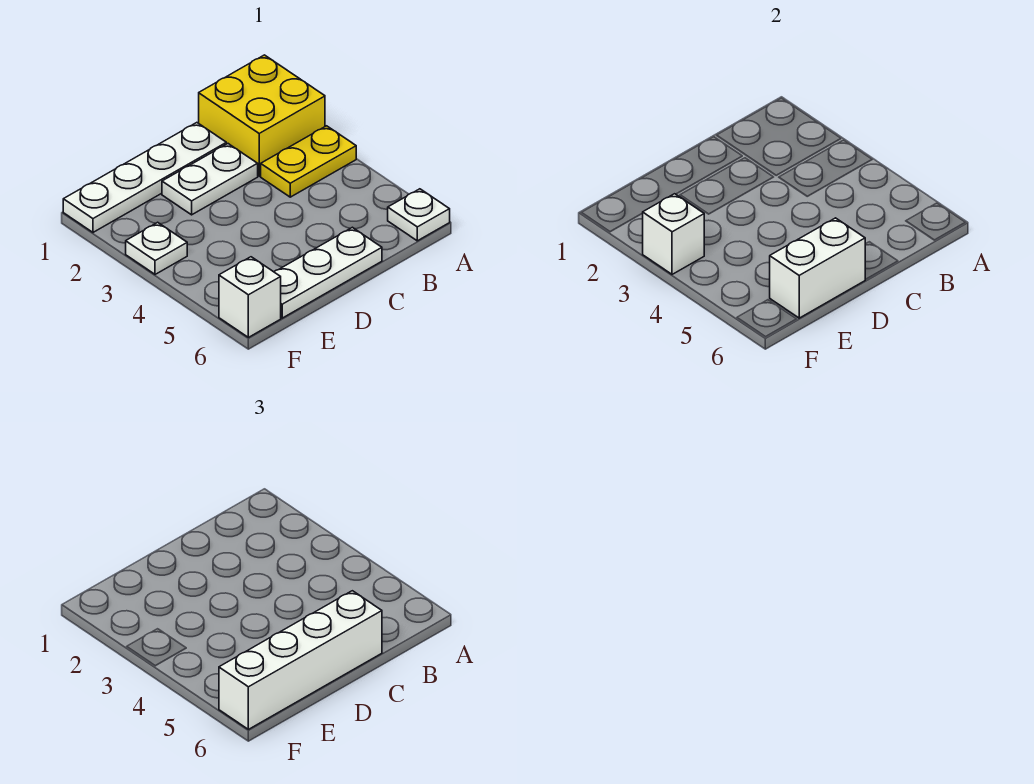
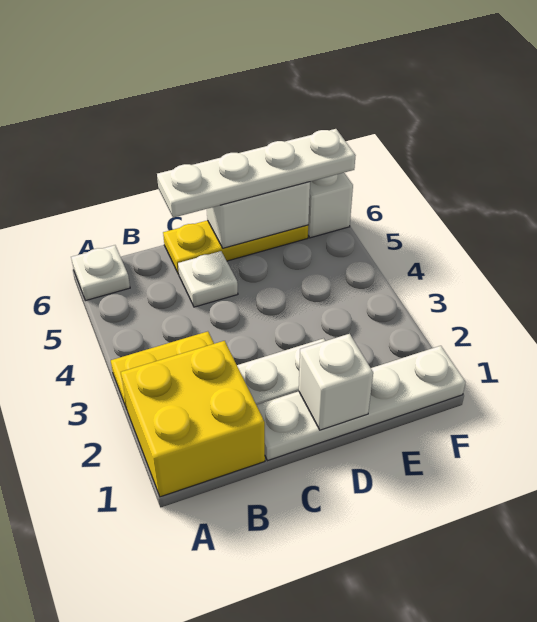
white plate C6:E6 level 1 -> yellow plate C6:E6 level 1
white brick C6:F6 level 3 -> white plate C6:F6 level 3
white plate F3 level 1 -> white plate C5 level 1
white brick F3 level 2 -> white brick D1 level 2

